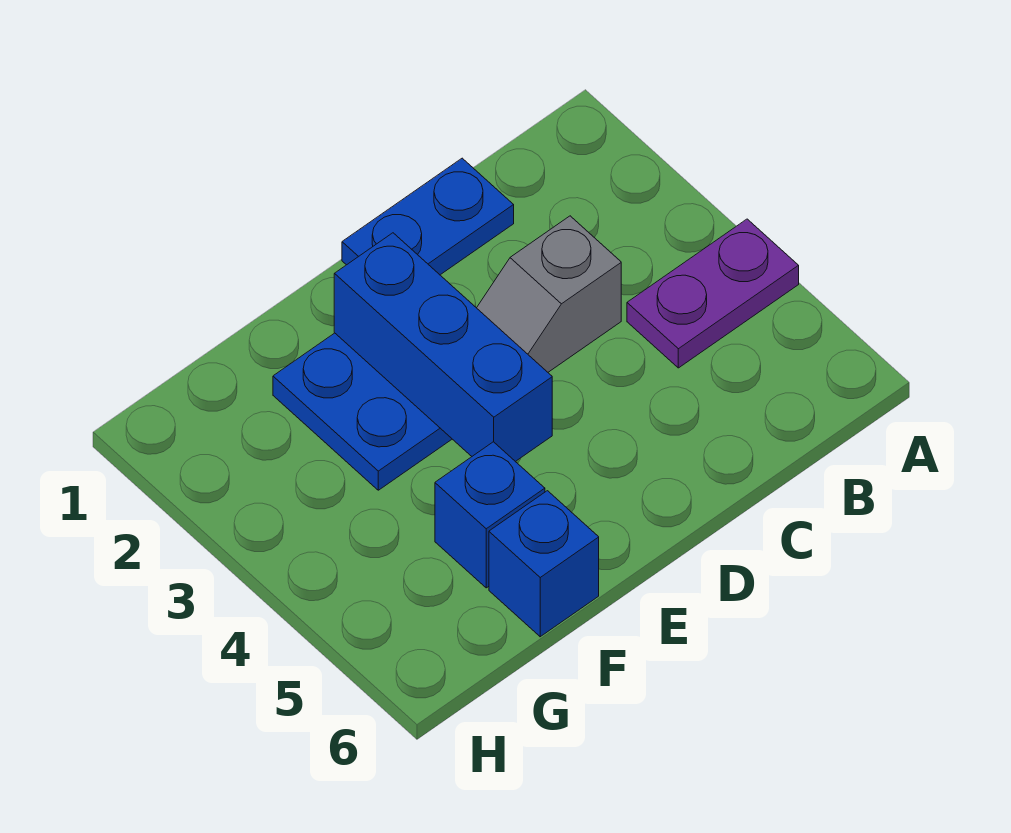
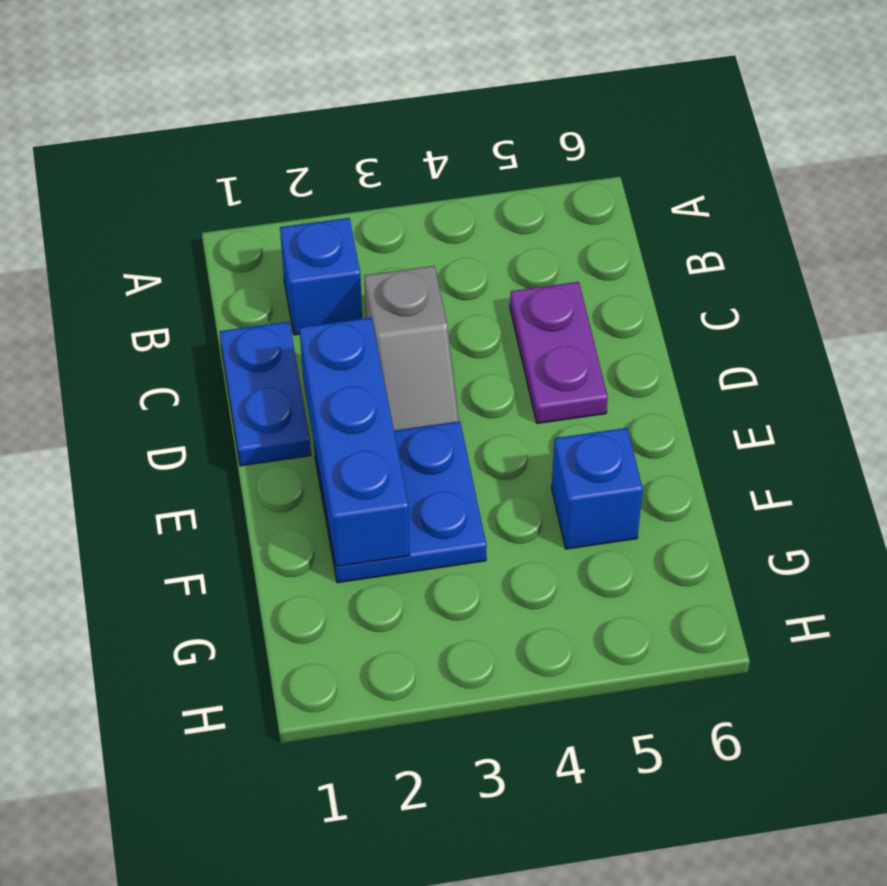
purple plate A4:B4 level 1 -> purple plate C5:D5 level 1
blue brick E2:E4 level 2 -> blue brick D2:F2 level 2
blue brick F6 level 1 -> blue brick B2 level 1

